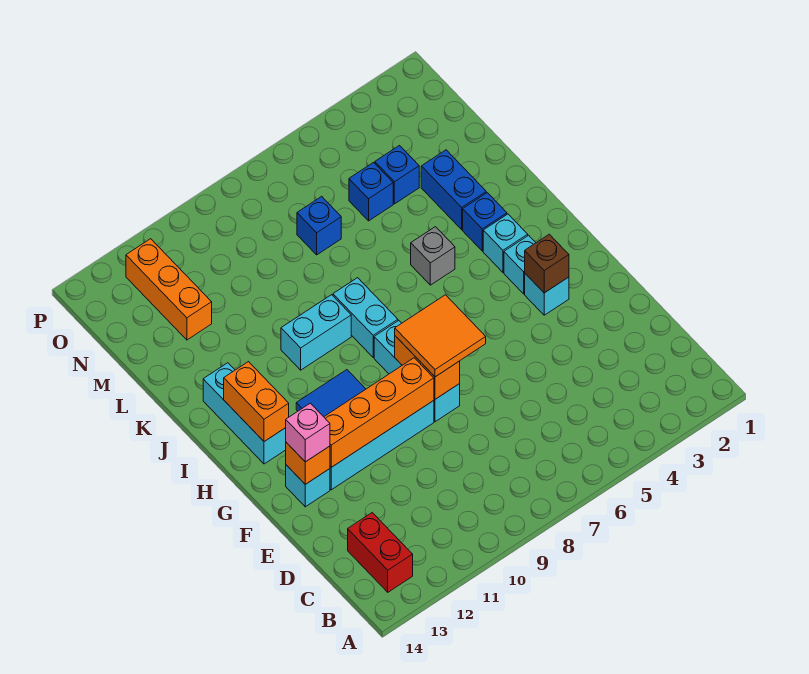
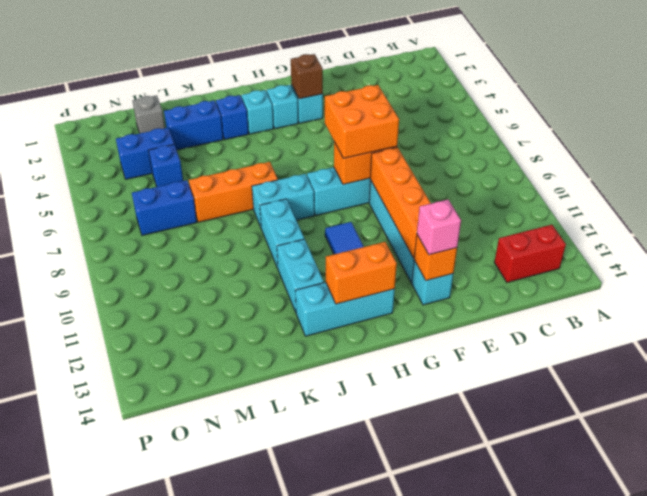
orange tile F7:G8 level 3 -> orange brick F7:G8 level 3
grey brick J5 level 1 -> grey brick M2 level 1
none -> cyan brick J11:J12 level 1
blue brick M4 level 1 -> blue brick M4:N4 level 1
blue brick M7 level 1 -> blue brick M7:N7 level 1
orange brick M12:O12 level 1 -> orange brick J7:L7 level 1

